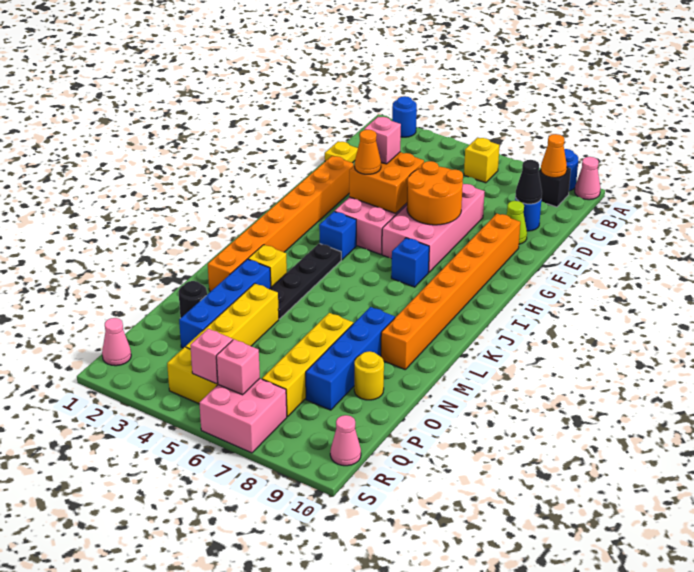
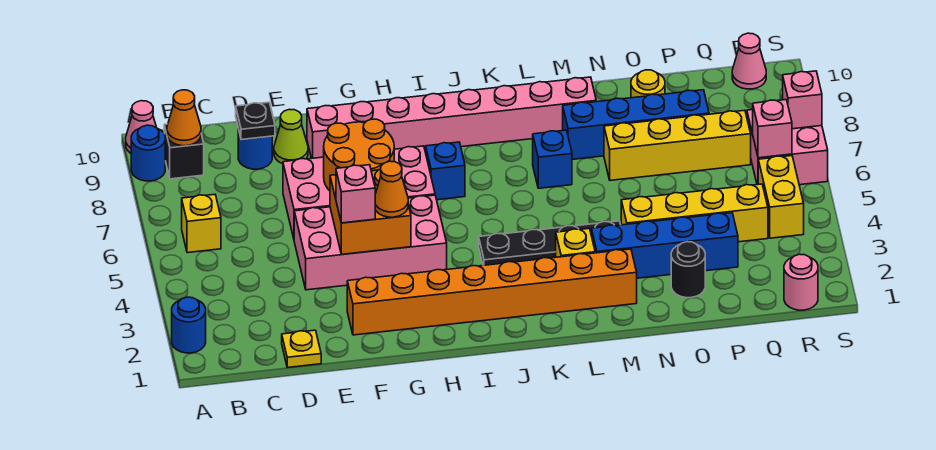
black cone D9 level 2 -> black plate D9 level 2
orange brick F9:M9 level 1 -> pink brick F9:M9 level 1
blue brick I4 level 1 -> blue brick L7 level 1
pink cone R1 level 1 -> pink round brick R1 level 1
pink brick R5 level 2 -> pink brick S7 level 2

